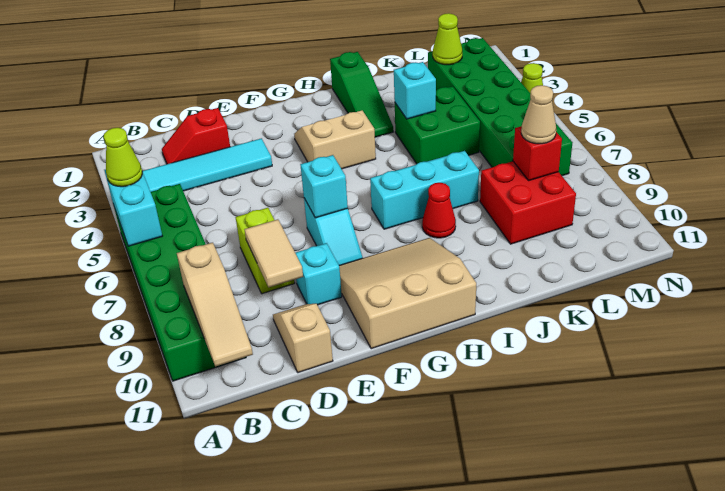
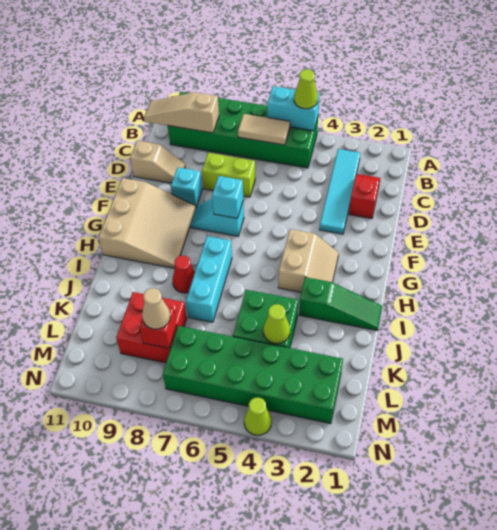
tan tile D8:D9 level 2 -> tan tile B6:B7 level 2
green slope I1:I3 level 1 top 1 -> green slope I1:I3 level 1 top 3
cyan brick J4 level 2 -> none
lime cone L2 level 2 -> lime cone K4 level 2

